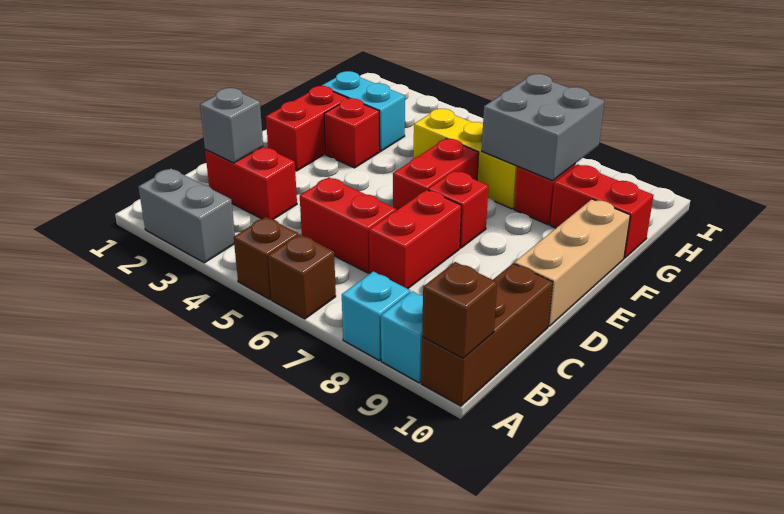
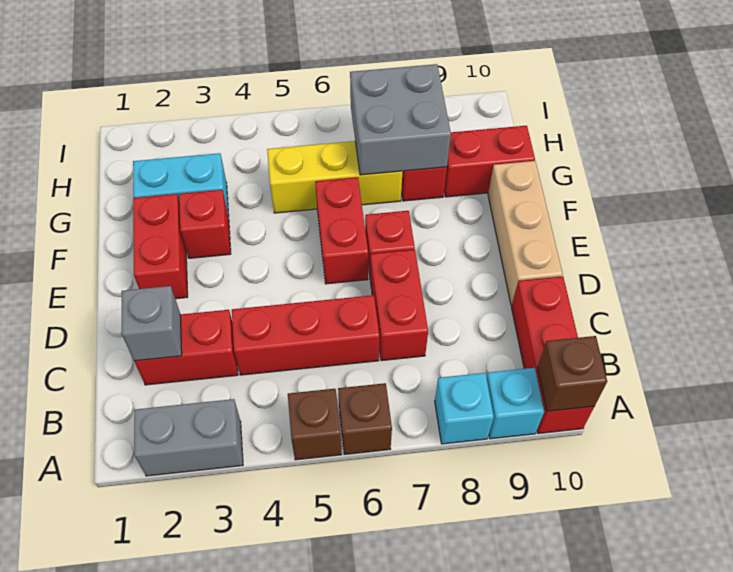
brown brick A10:C10 level 1 -> red brick A10:C10 level 1
red brick C5:C6 level 1 -> red brick C4:C6 level 1

